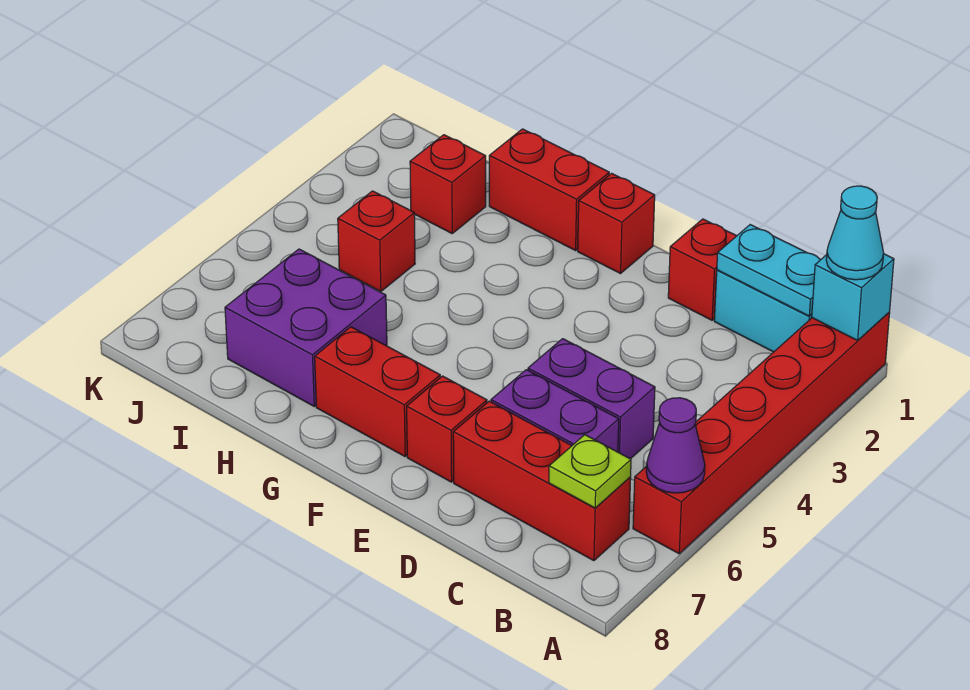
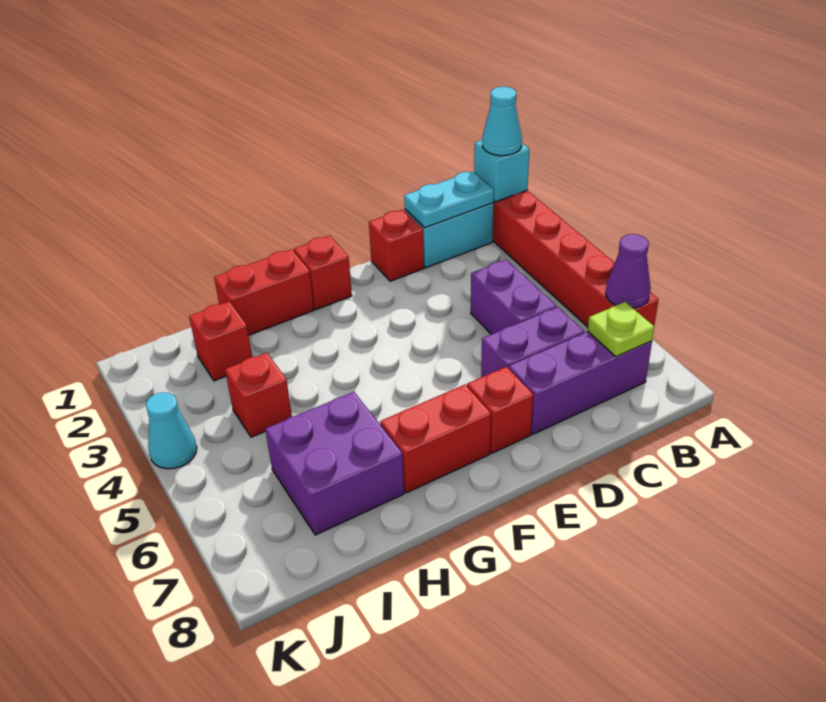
red brick B7:D7 level 1 -> purple brick B7:D7 level 1
purple brick C5:D5 level 1 -> purple brick C4:C5 level 1
none -> cyan cone K4 level 1

